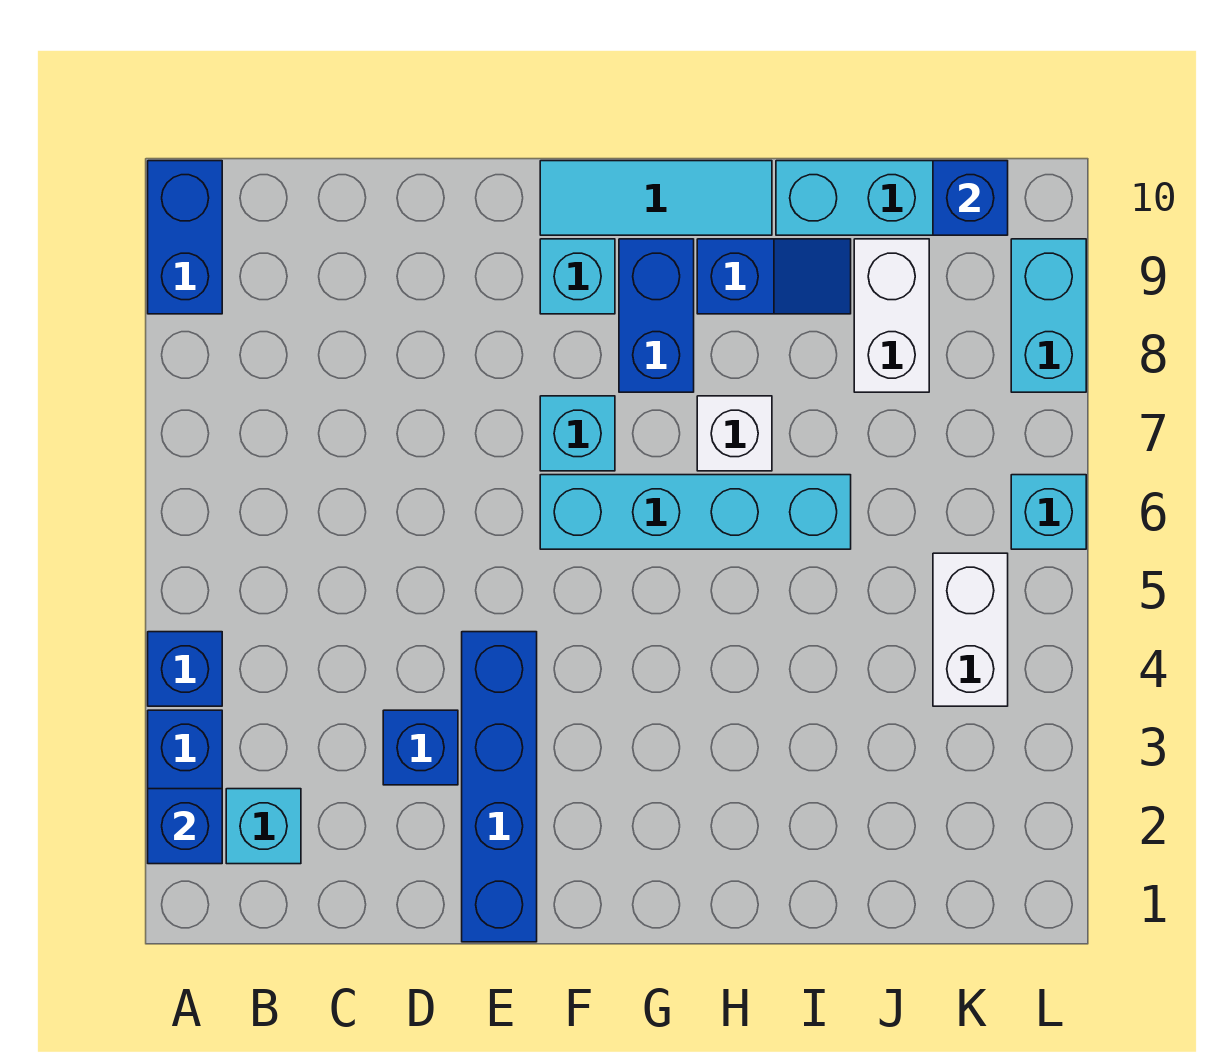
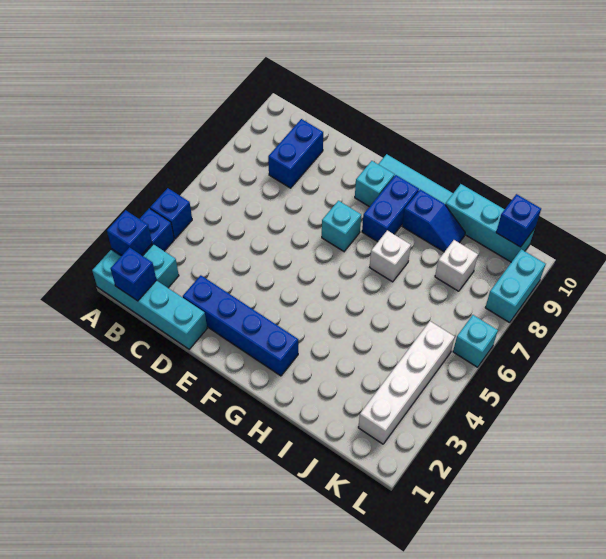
blue brick A9:A10 level 1 -> blue brick C8:C9 level 1
blue brick D3 level 1 -> blue brick B1 level 2
blue brick E1:E4 level 1 -> blue brick D2:G2 level 1
cyan brick F6:I6 level 1 -> cyan brick A1:D1 level 1
white brick J8:J9 level 1 -> white brick J8 level 1
white brick K4:K5 level 1 -> white brick K2:K5 level 1

